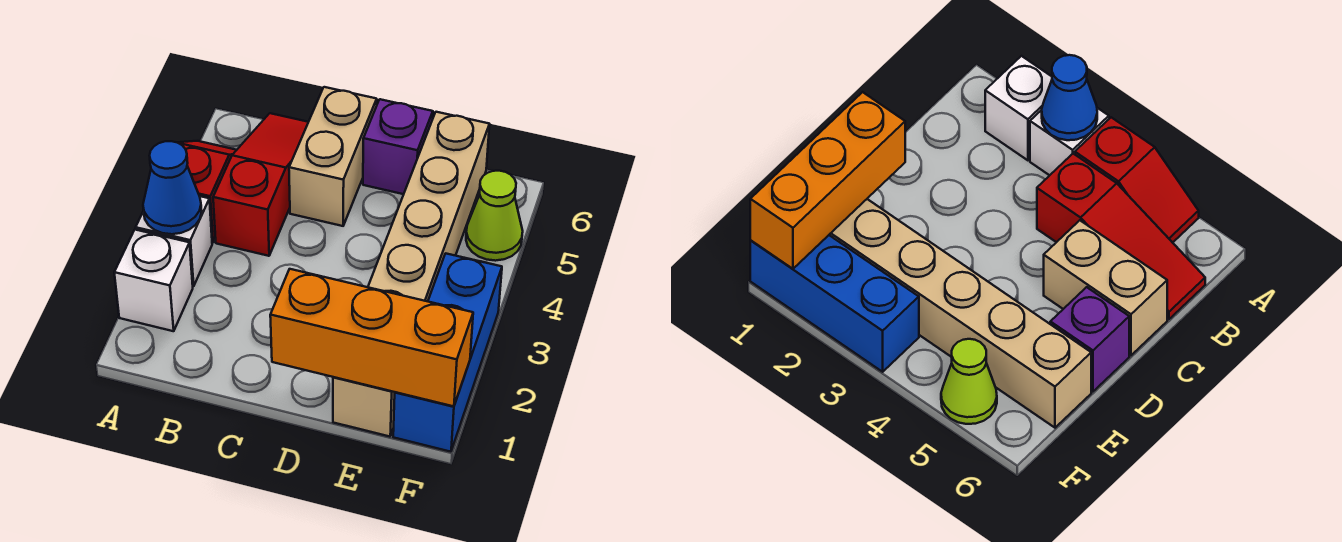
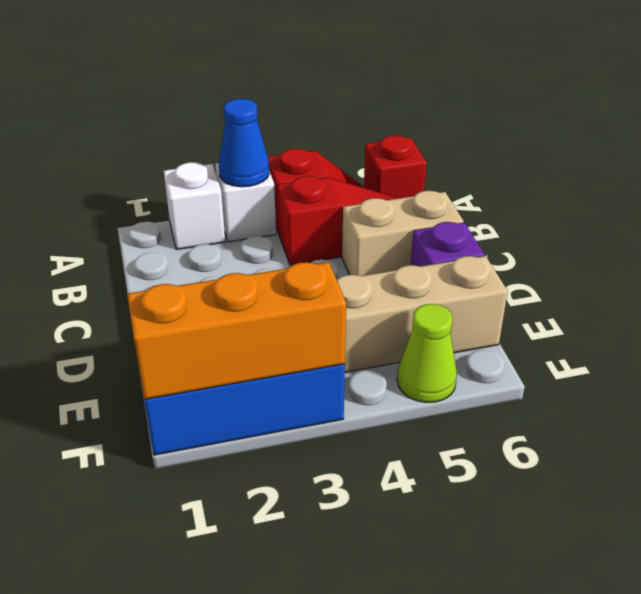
none -> red brick A6 level 1
orange brick D1:F1 level 2 -> orange brick F1:F3 level 2

